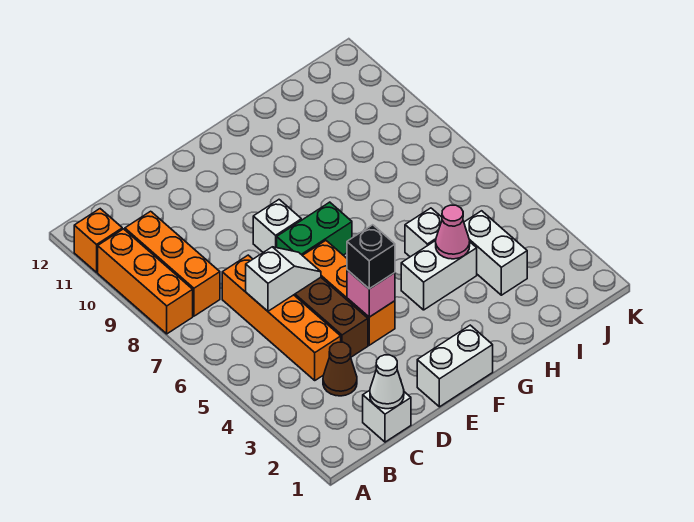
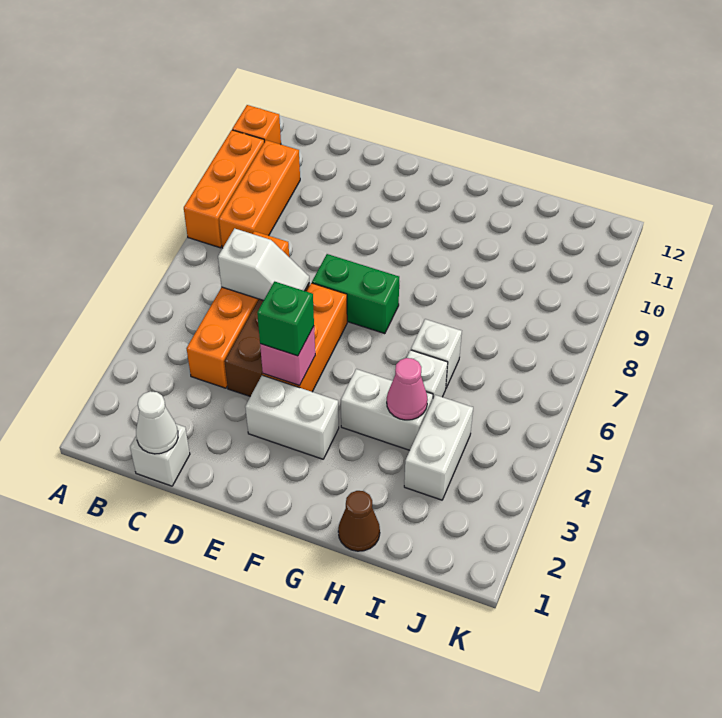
brown cone C3 level 1 -> brown cone H1 level 1
white brick E1:F1 level 1 -> white brick E3:F3 level 1
black brick E4 level 3 -> green brick E4 level 3
white brick E8 level 1 -> white brick H6 level 1

